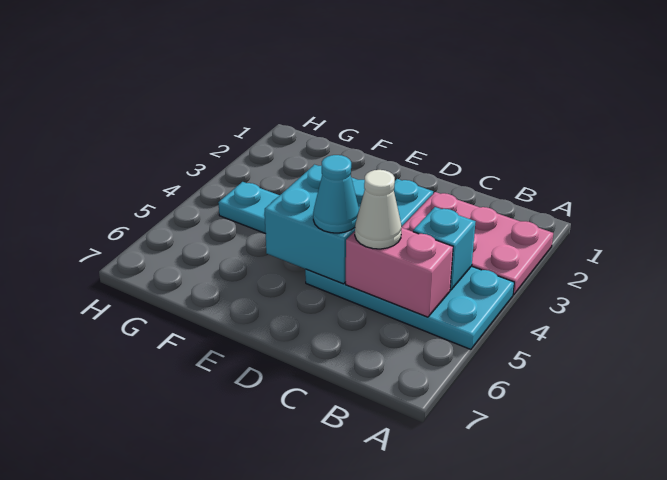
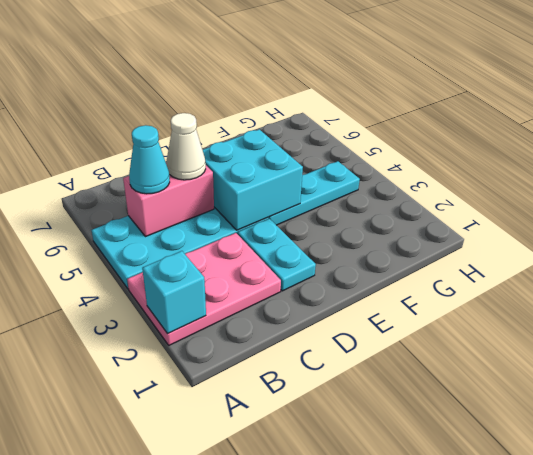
cyan brick B4 level 2 -> cyan brick A2 level 2
cyan cone D5 level 3 -> cyan cone B5 level 3

